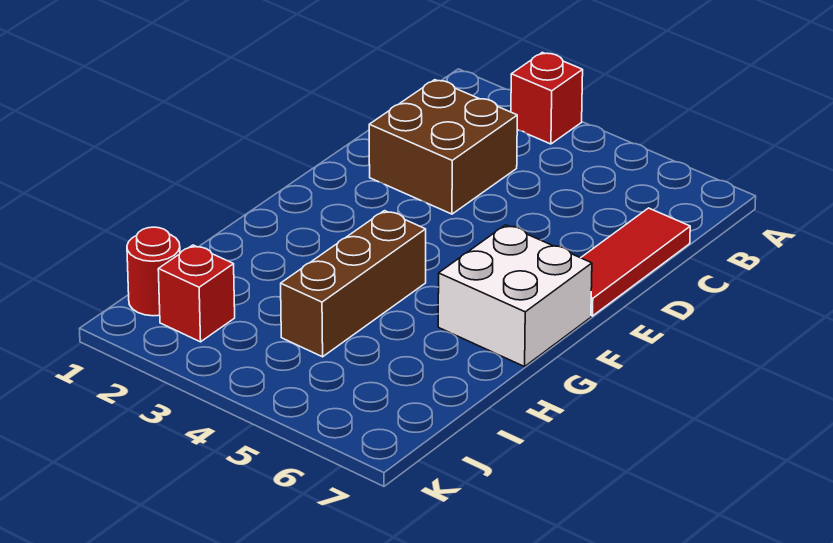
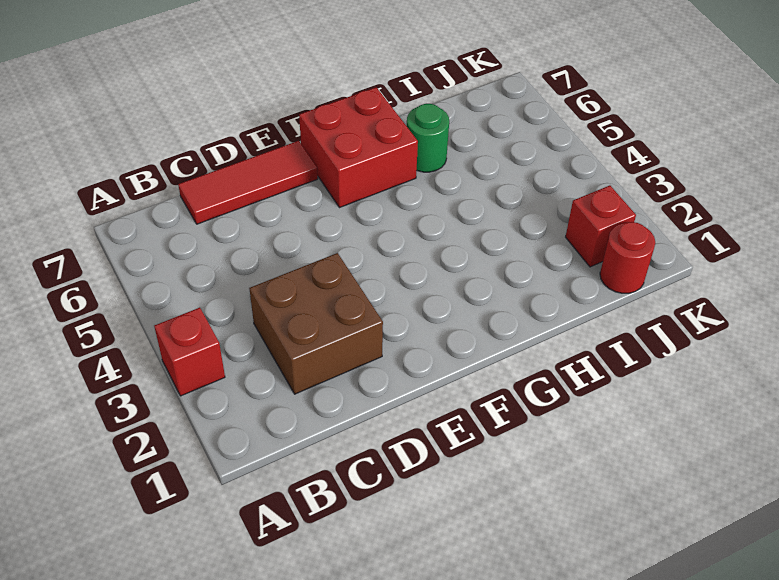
white brick F6:G7 level 1 -> red brick F6:G7 level 1
brown brick G4:I4 level 1 -> none
none -> green round brick H6 level 1

